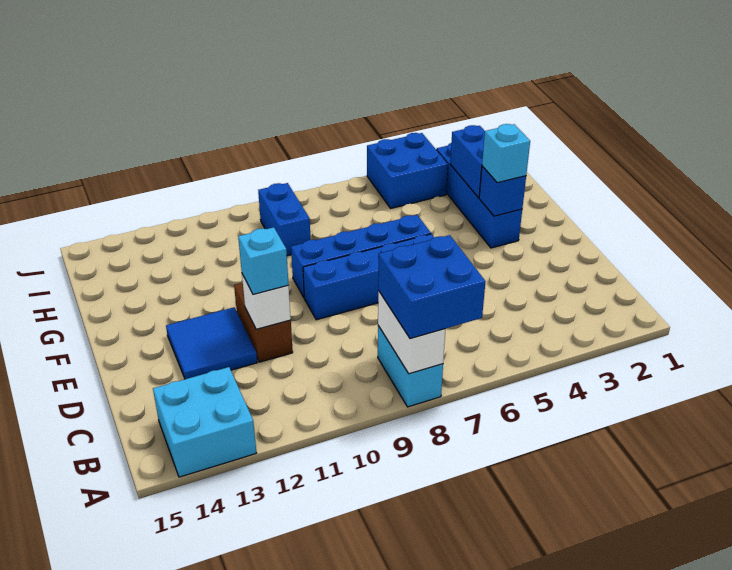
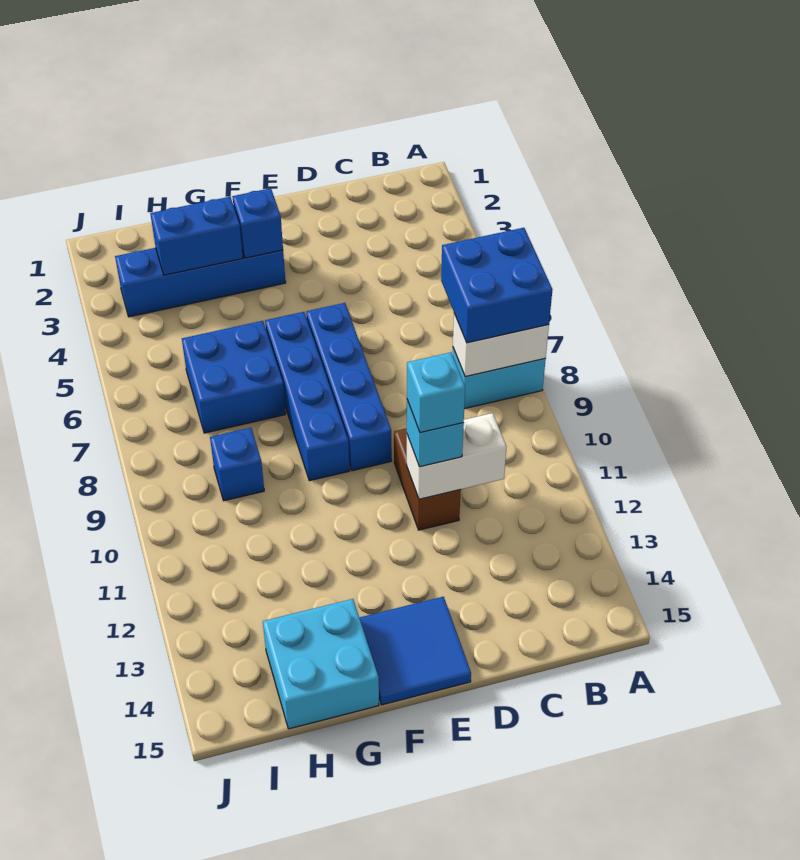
cyan brick A13:B14 level 1 -> cyan brick G14:H15 level 1
brown brick D11:E11 level 1 -> brown brick D10:D11 level 1
white brick D11 level 2 -> white brick C11:D11 level 2
blue tile D12:E13 level 1 -> blue tile E14:F15 level 1
cyan brick F3 level 3 -> cyan brick D11 level 4
blue brick H9:I9 level 1 -> blue brick H9 level 1
blue brick I4:J5 level 1 -> blue brick G6:H7 level 1

